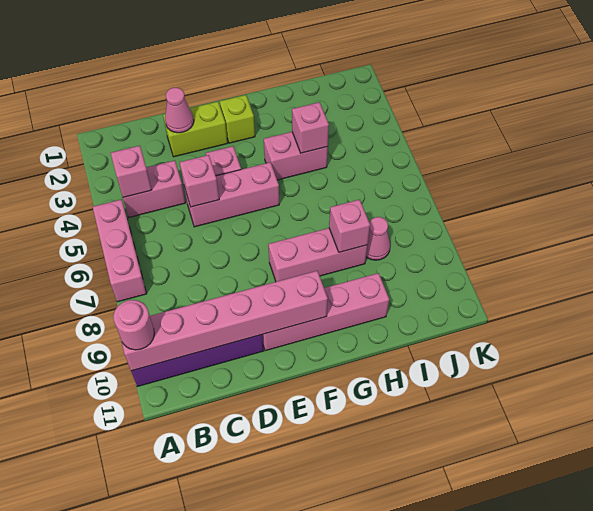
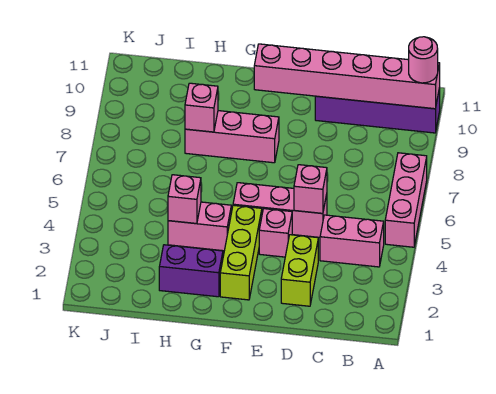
pink brick B4 level 2 -> none
lime brick D2:E2 level 1 -> lime brick D2:D3 level 1
pink cone D2 level 2 -> none
pink brick E10:H10 level 1 -> none
lime brick F2 level 1 -> lime brick F2:F4 level 1
none -> purple brick G2:H2 level 1
pink cone I8 level 1 -> none

